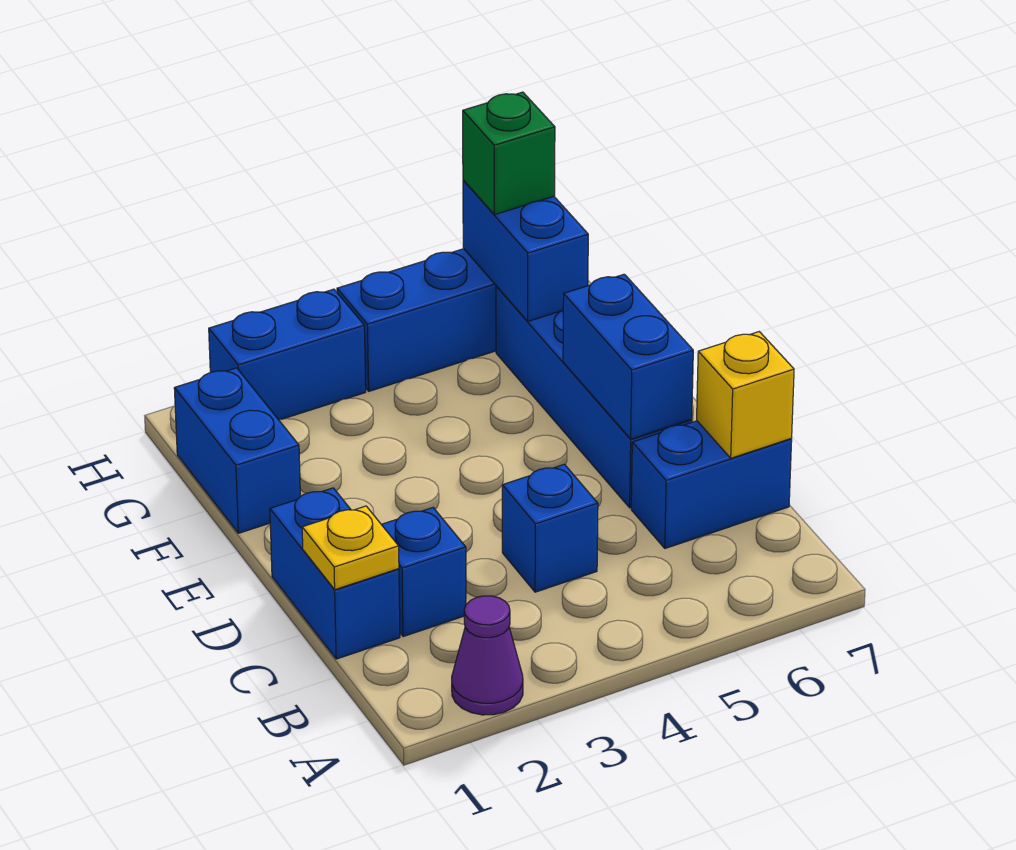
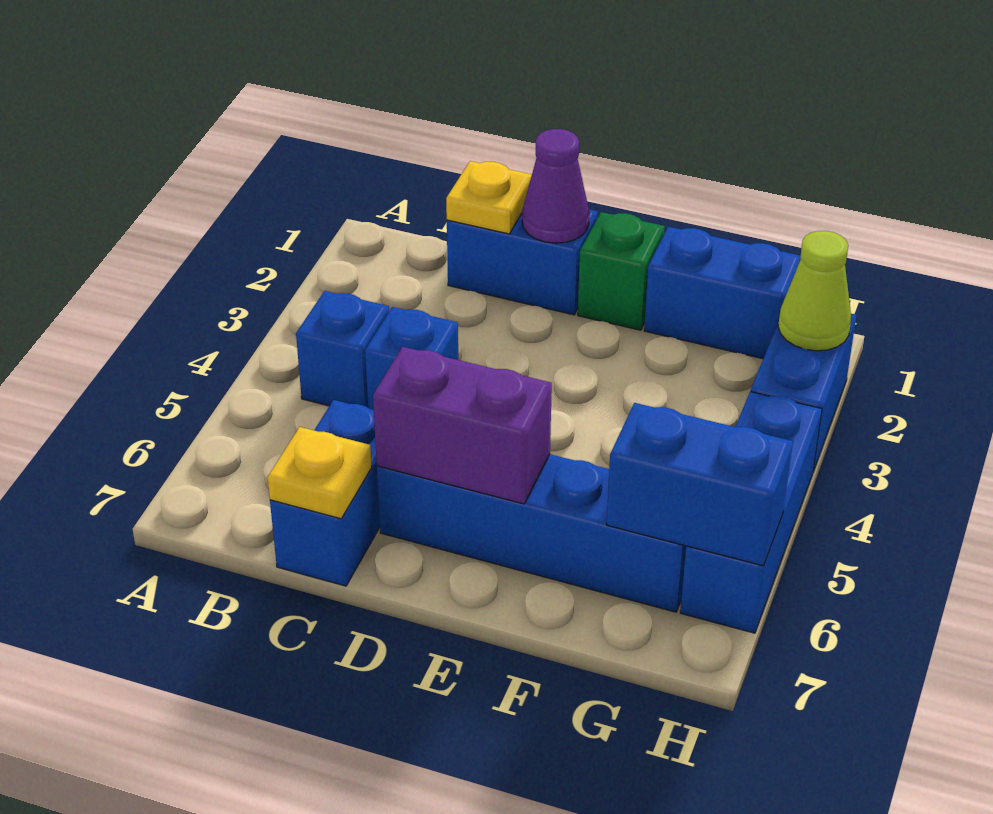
purple cone A2 level 1 -> purple cone D1 level 2
blue brick C2 level 1 -> blue brick B4 level 1
yellow brick C7 level 2 -> yellow plate C7 level 2
blue brick D6:E6 level 2 -> purple brick D6:E6 level 2
none -> lime cone H2 level 2
green brick H6 level 3 -> green brick E1 level 1

